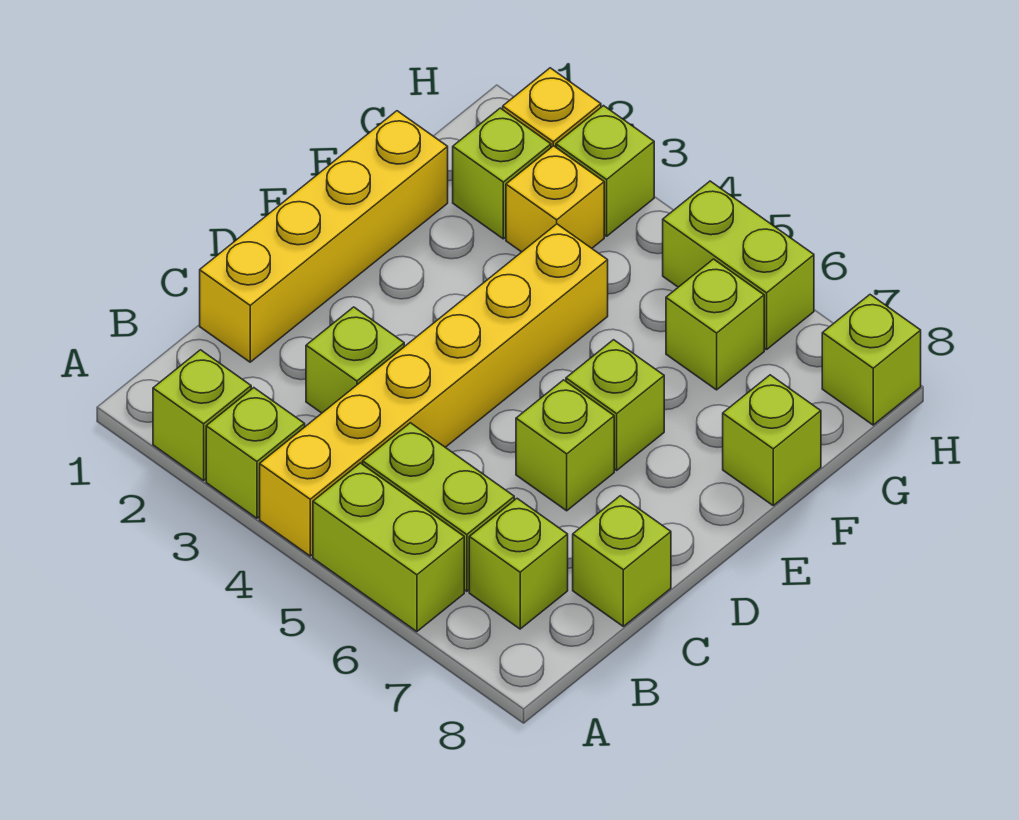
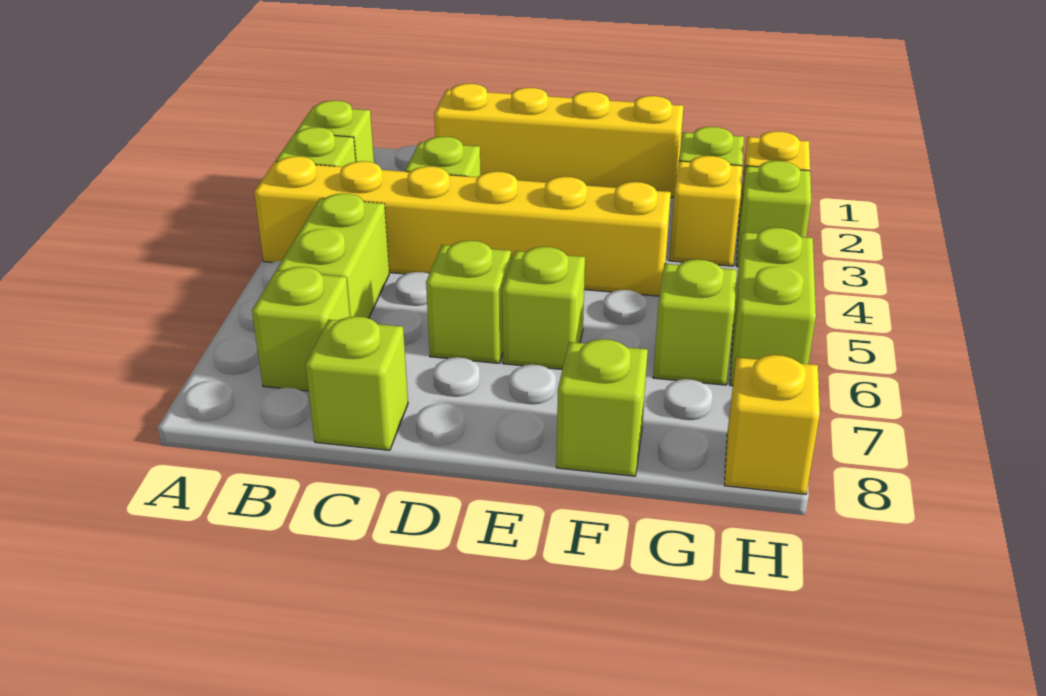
lime brick A5:A6 level 1 -> none
lime brick H8 level 1 -> yellow brick H8 level 1

